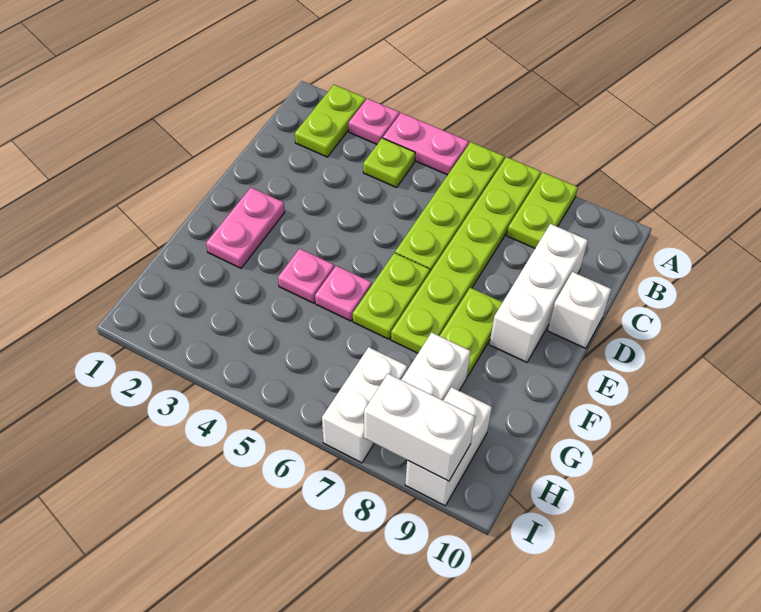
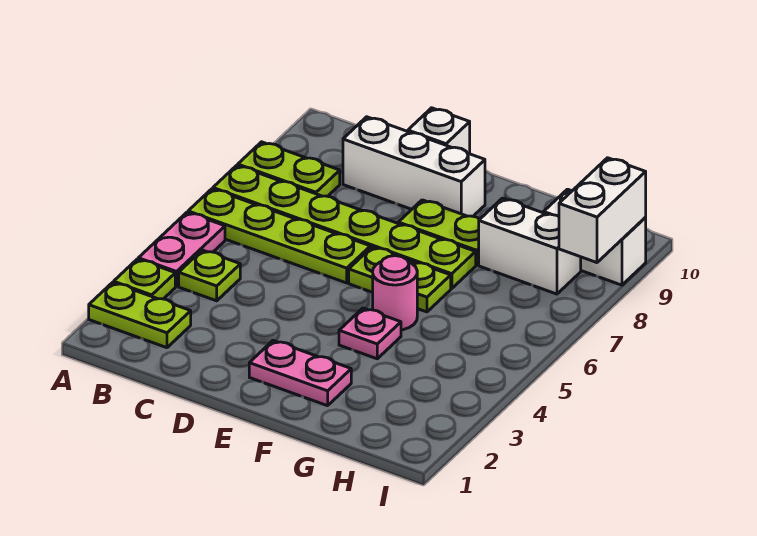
pink plate A3 level 1 -> lime plate A3 level 1
pink plate F5 level 1 -> pink round brick F5 level 1
white brick H7:I7 level 1 -> none

